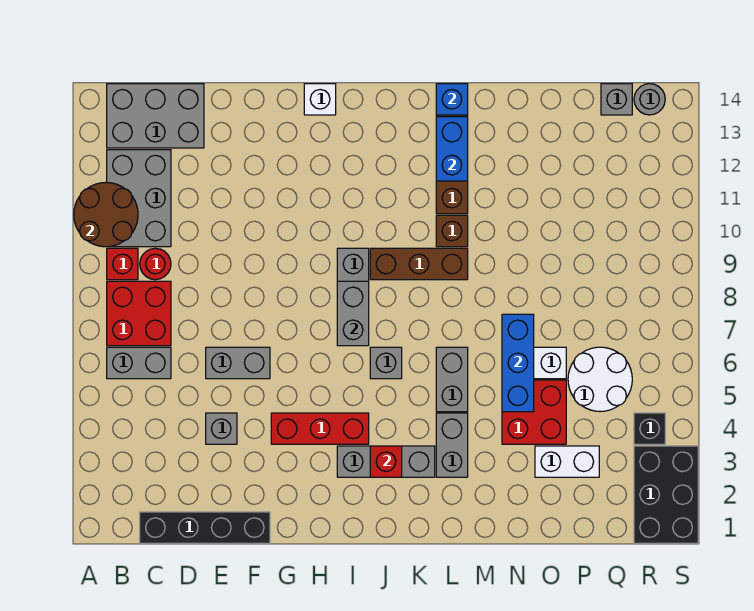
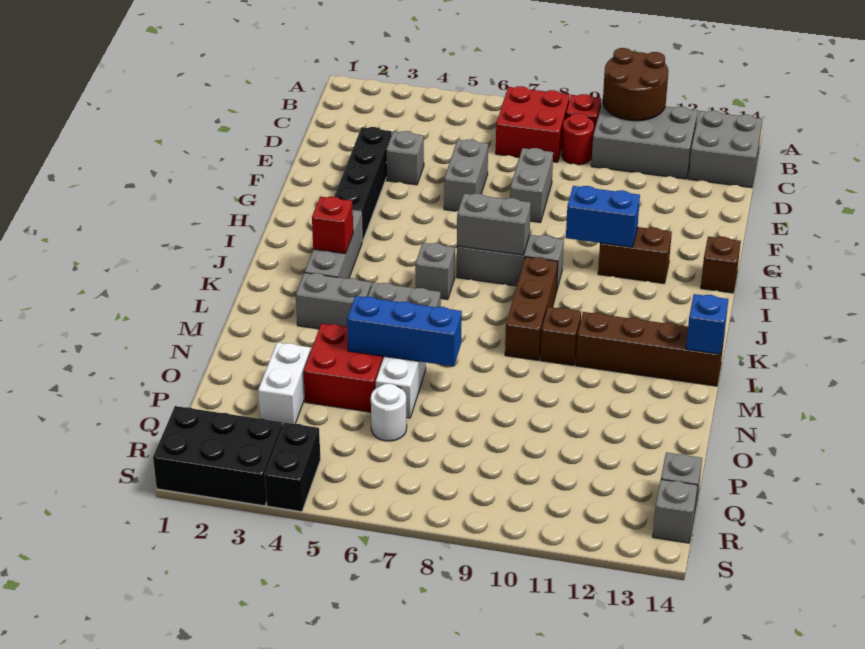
grey brick B6:C6 level 1 -> grey brick E8:F8 level 1
grey brick B13:D14 level 1 -> grey brick B13:C14 level 1
black brick C1:F1 level 1 -> black brick E3:H3 level 1
red brick G4:I4 level 1 -> none
none -> brown brick H11:H12 level 1
white brick H14 level 1 -> brown brick H14 level 1
blue brick L12:L13 level 2 -> blue brick H10:H11 level 2
white round brick P5:Q6 level 1 -> white round brick P6 level 1
black brick R4 level 1 -> black brick R4:S4 level 1
grey round brick R14 level 1 -> grey brick R14 level 1

